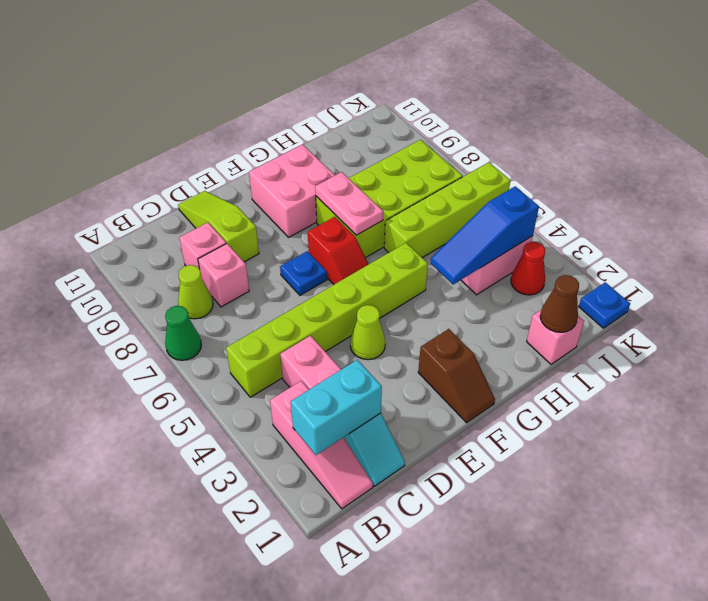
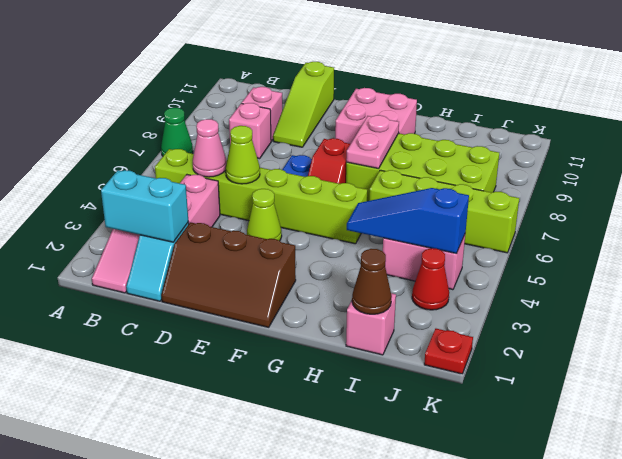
lime cone B8 level 1 -> lime cone D5 level 2
none -> pink cone C5 level 2
lime slope D9:D11 level 1 top 9 -> lime slope D9:D11 level 1 top 11
brown slope F1:F2 level 1 top 2 -> brown slope D1:F2 level 1 top 2
blue plate K1 level 1 -> red plate K1 level 1

